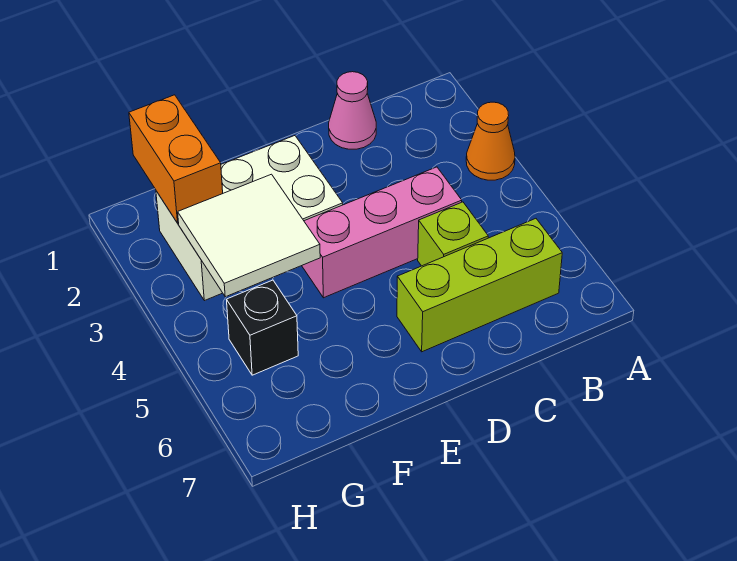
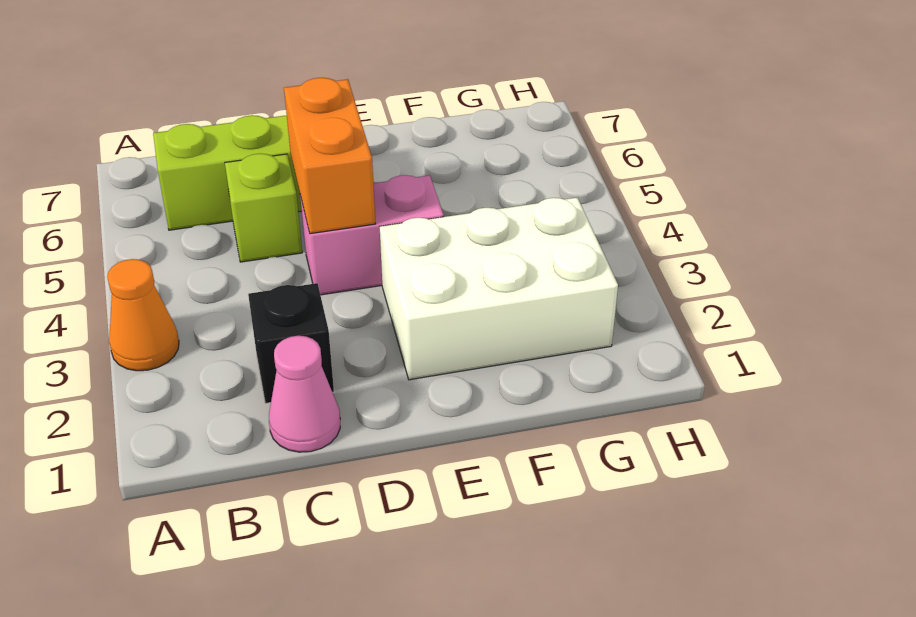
pink brick C4:E4 level 1 -> pink brick D4:E4 level 1
white tile F3:G4 level 2 -> none
orange brick G1:G2 level 2 -> orange brick D4:D5 level 2
black brick G5 level 1 -> black brick C2 level 1

